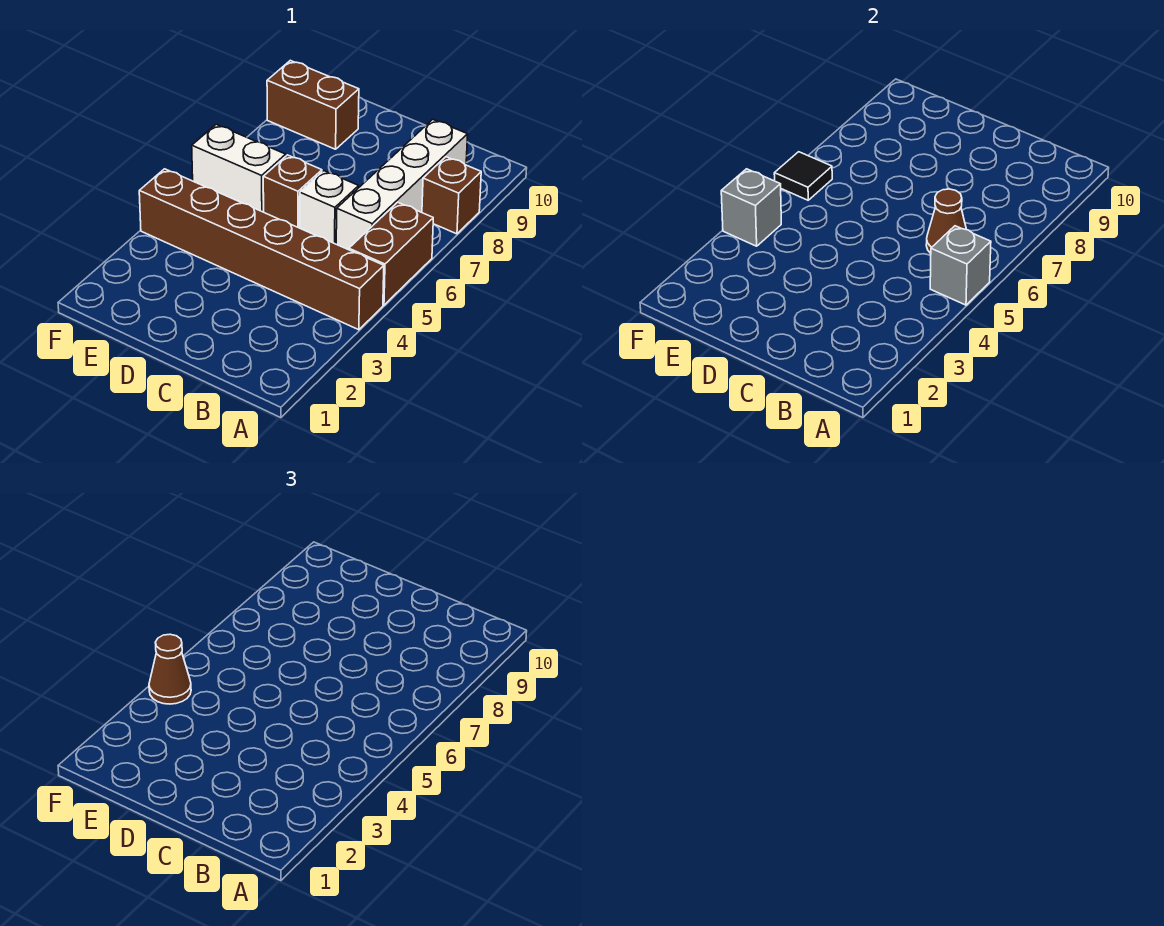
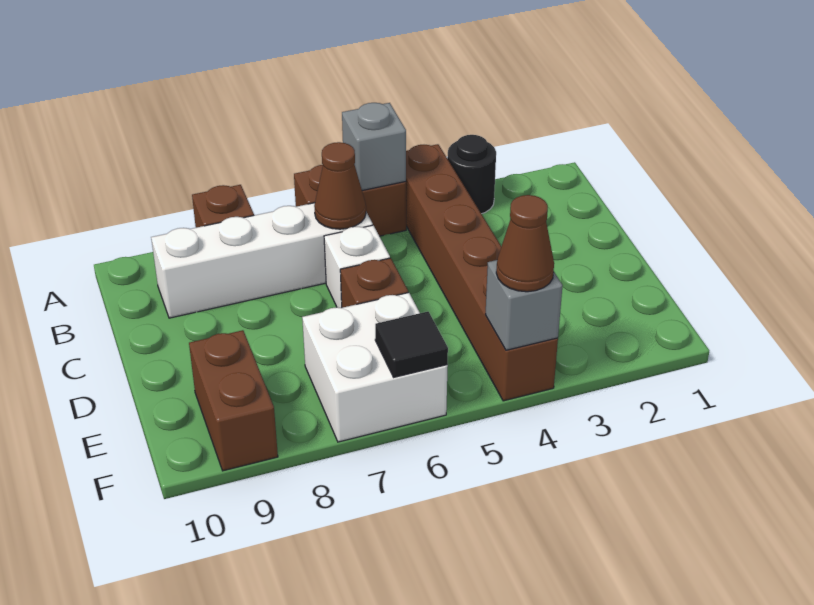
none -> black round brick A3 level 1
white brick E6:F6 level 1 -> white brick E6:F7 level 1

